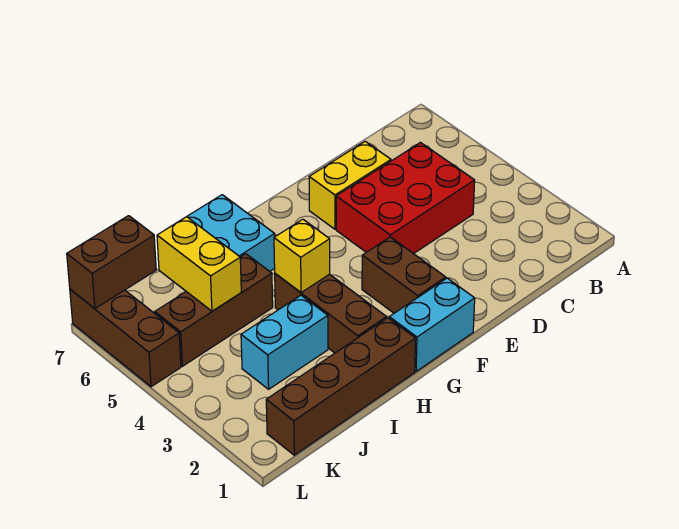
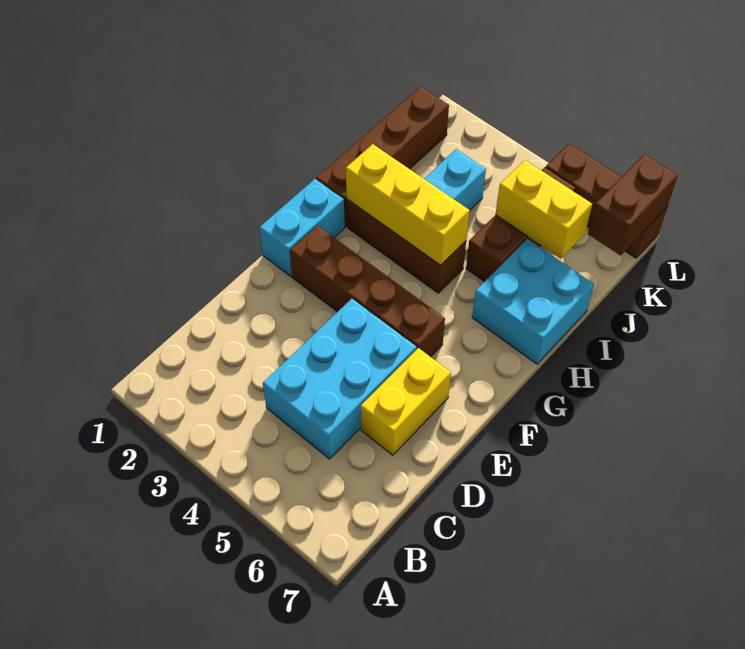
red brick C4:E5 level 1 -> cyan brick C4:E5 level 1
brown brick F2:F3 level 1 -> brown brick F2:F5 level 1
yellow brick H4 level 2 -> yellow brick H2:H4 level 2

